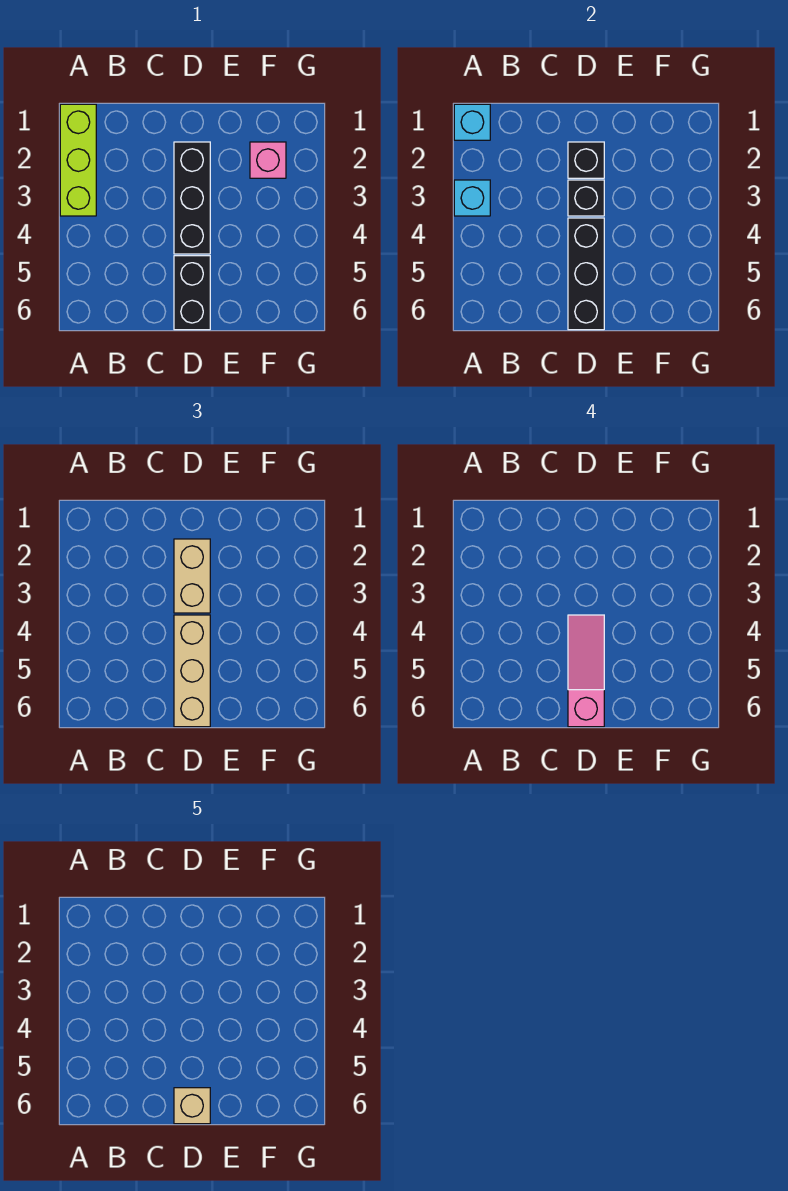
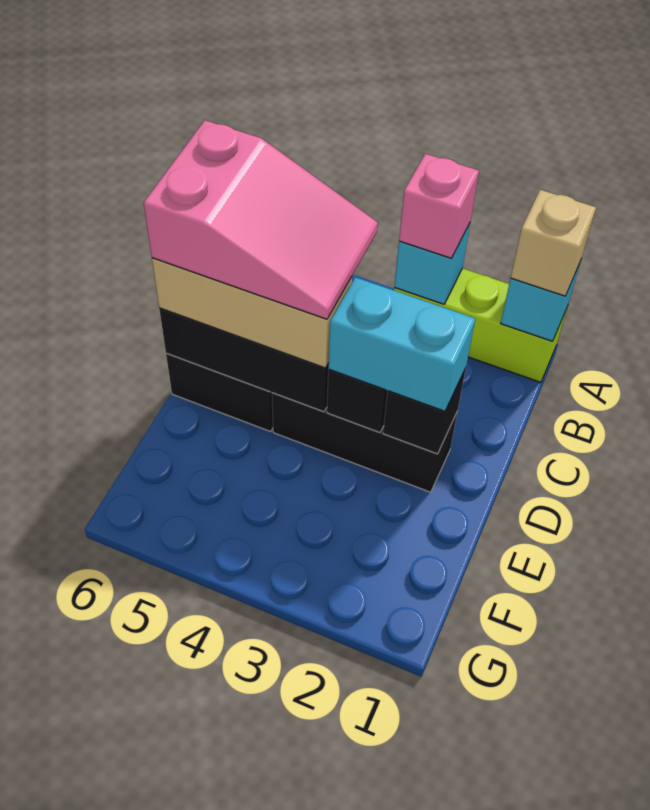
tan brick D2:D3 level 3 -> cyan brick D2:D3 level 3
pink slope D4:D6 level 4 top 6 -> pink slope C4:D6 level 4 top 6
tan brick D6 level 5 -> tan brick A1 level 3
pink brick F2 level 1 -> pink brick A3 level 3

